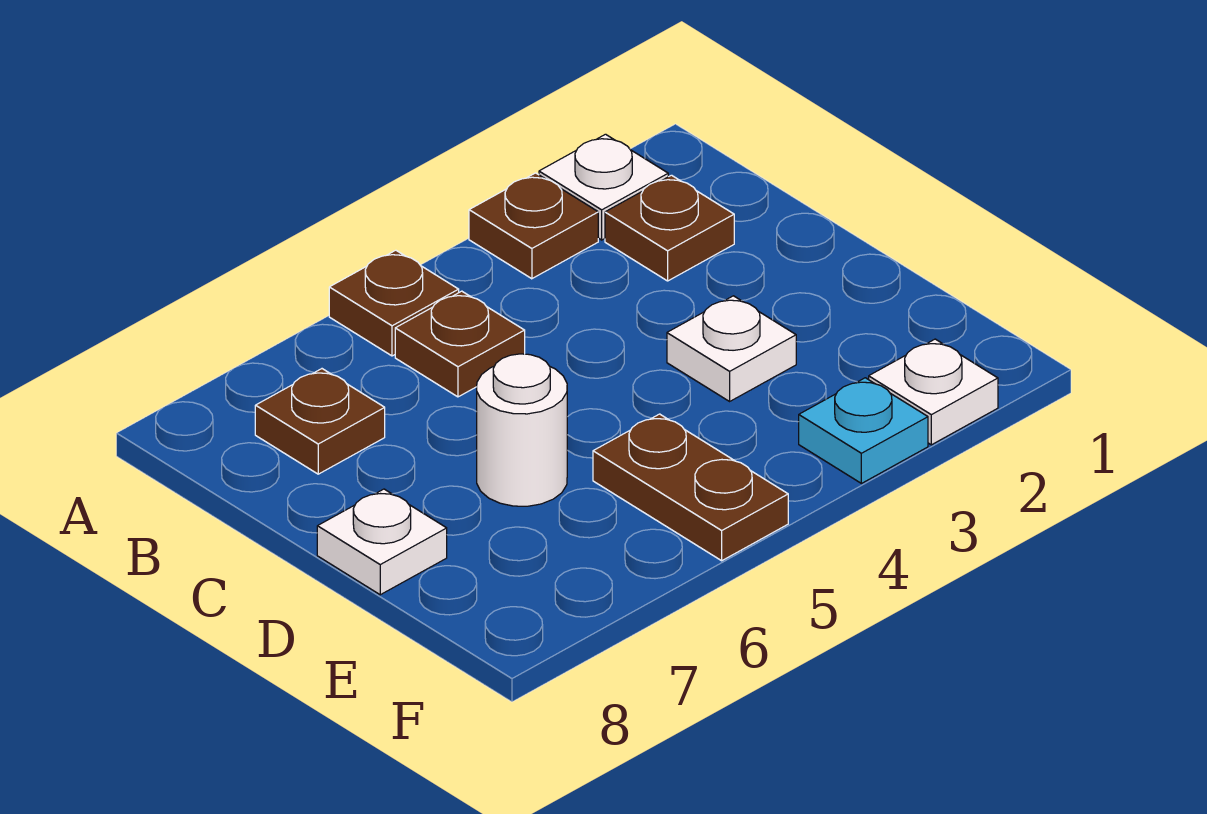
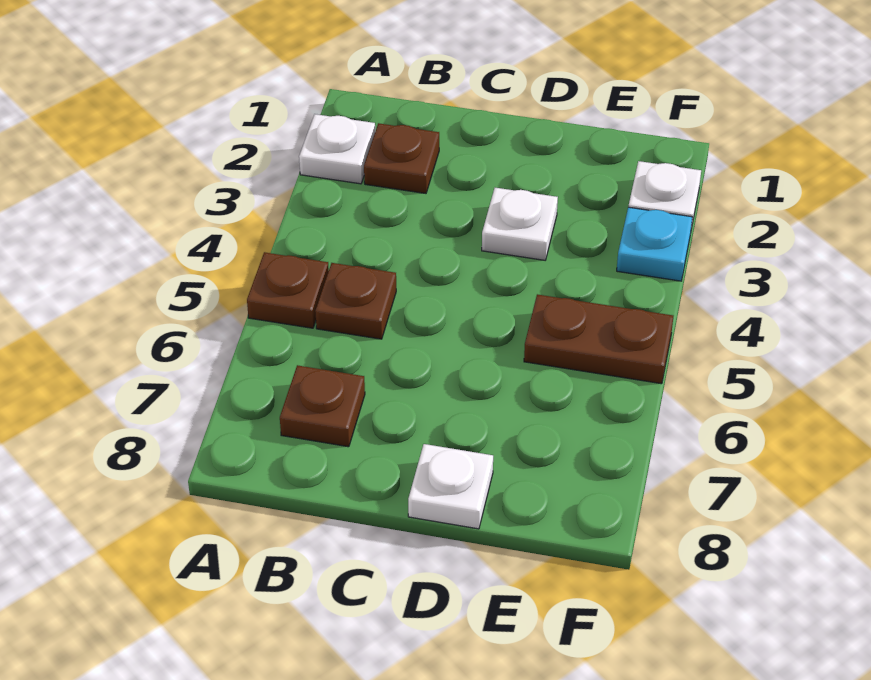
brown plate A3 level 1 -> none
white round brick D6 level 1 -> none

